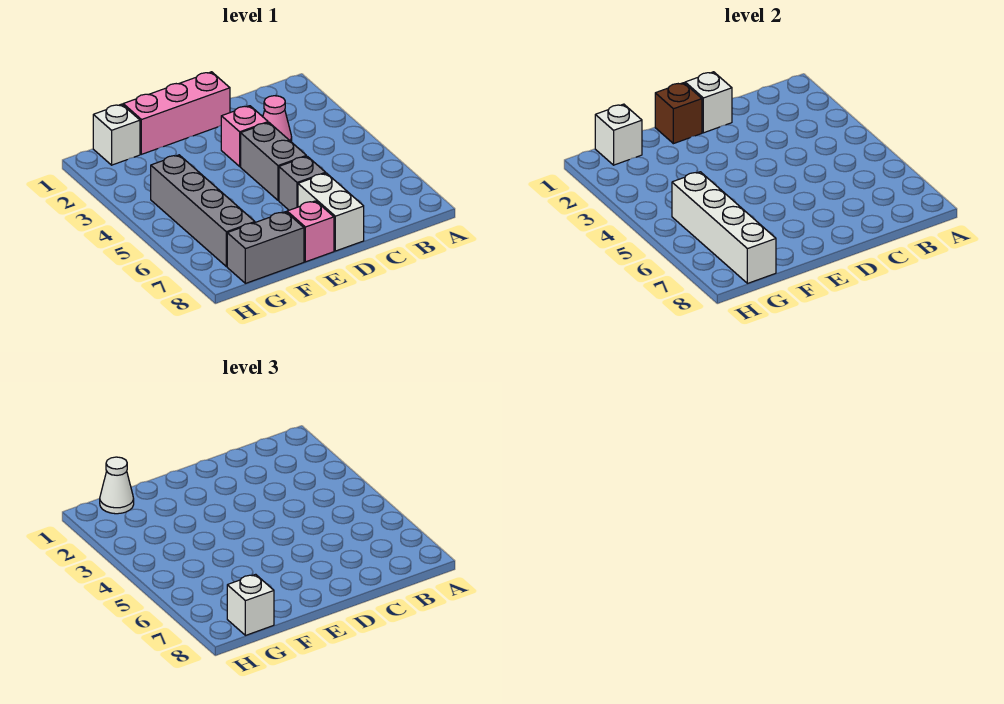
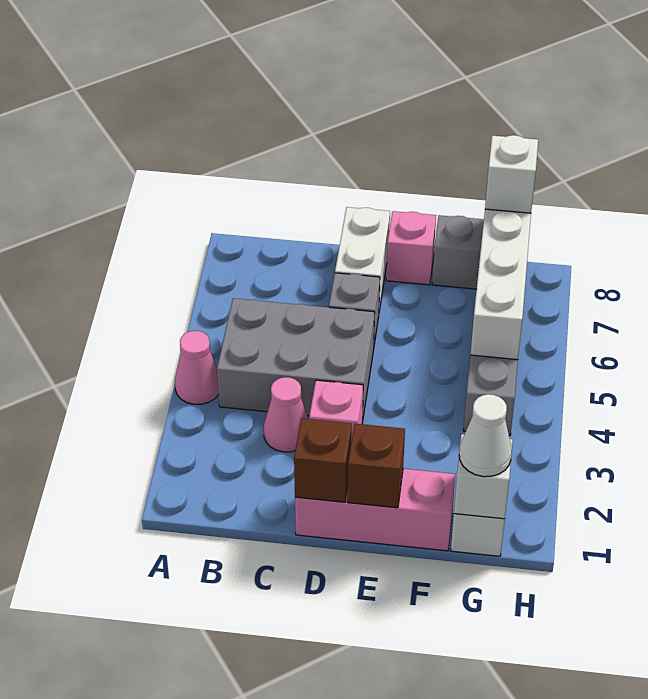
none -> pink cone A4 level 1
white brick D1 level 2 -> brown brick D1 level 2
grey brick D4:D5 level 1 -> grey brick B4:D5 level 1

